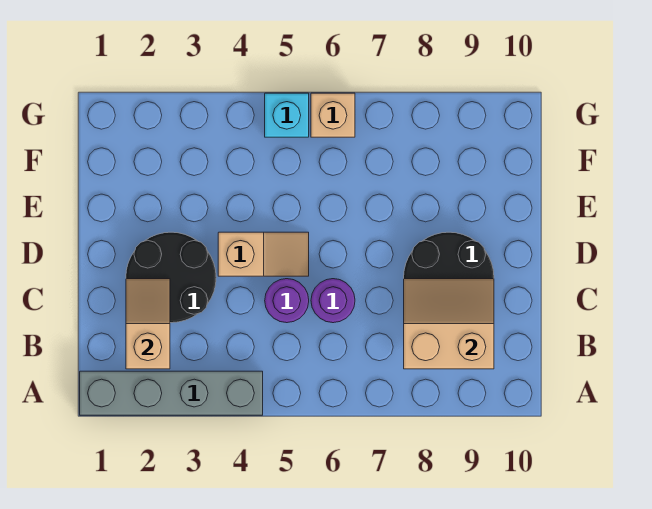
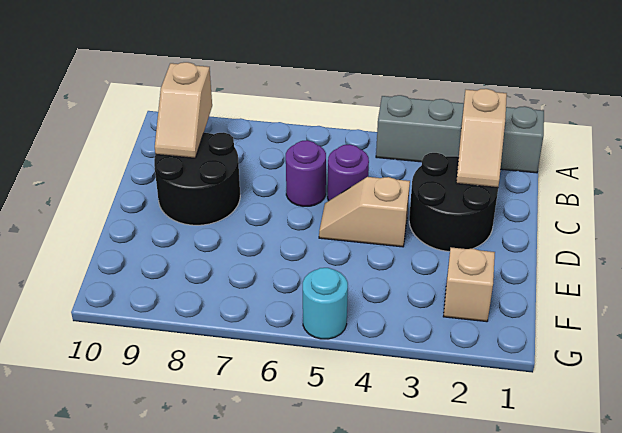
tan slope B8:C9 level 2 top B -> tan slope B9:C9 level 2 top B
cyan brick G5 level 1 -> cyan round brick G5 level 1
tan brick G6 level 1 -> tan brick F2 level 1

